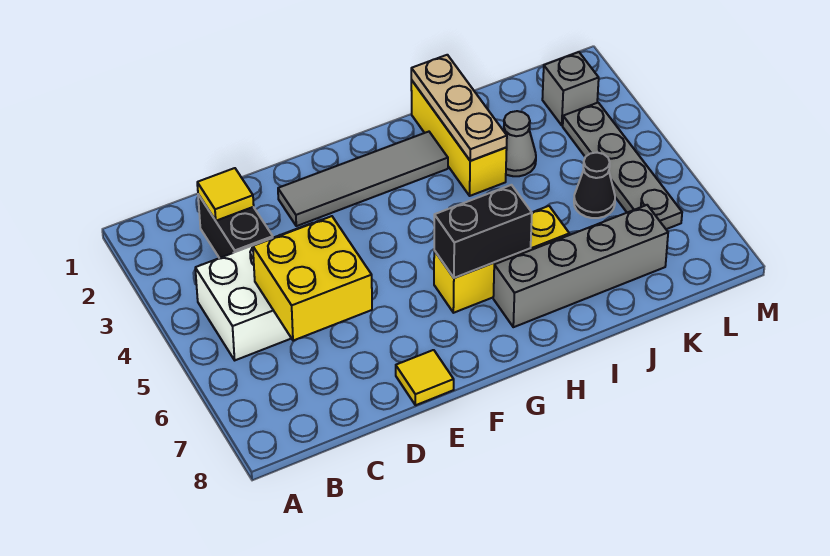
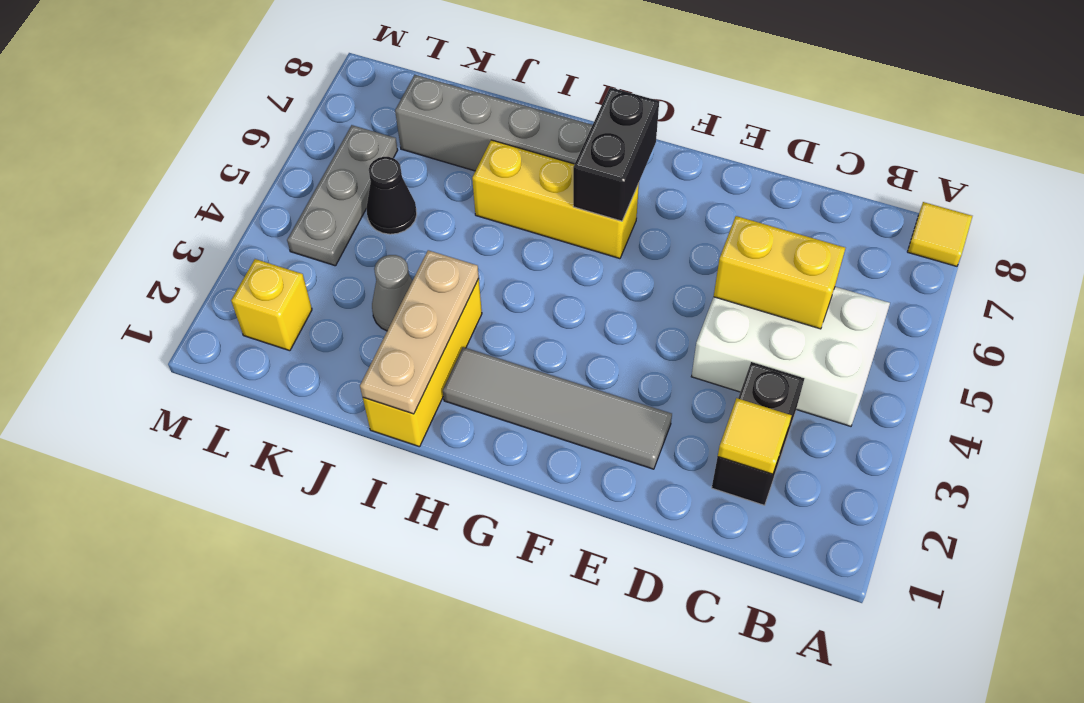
yellow brick C5:D6 level 2 -> yellow brick C5:D5 level 2
yellow tile E8 level 1 -> yellow tile A8 level 1
black brick G6:H6 level 2 -> black brick G6:G7 level 2
grey brick L2 level 1 -> yellow brick L2 level 1
grey plate L3:L6 level 1 -> grey plate L4:L6 level 1

